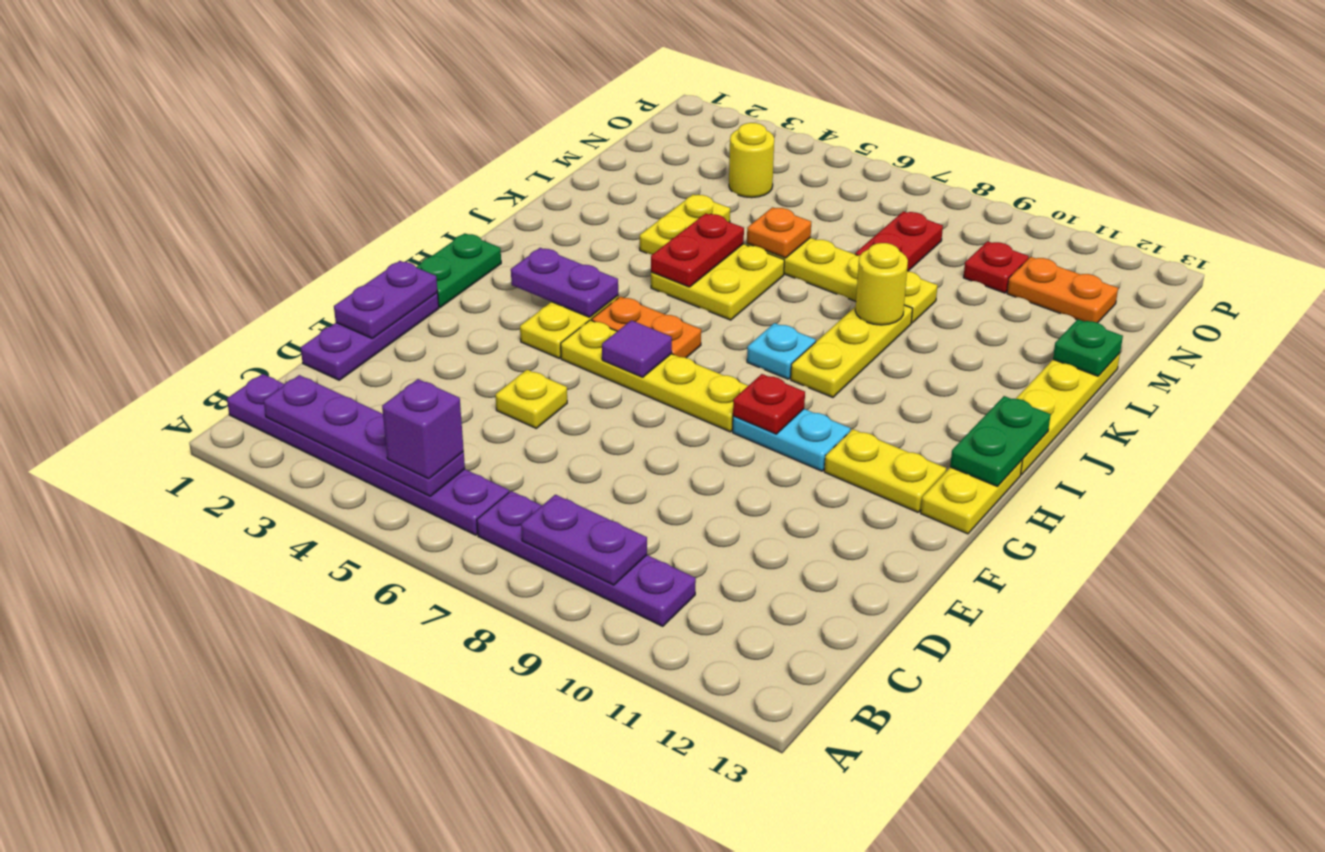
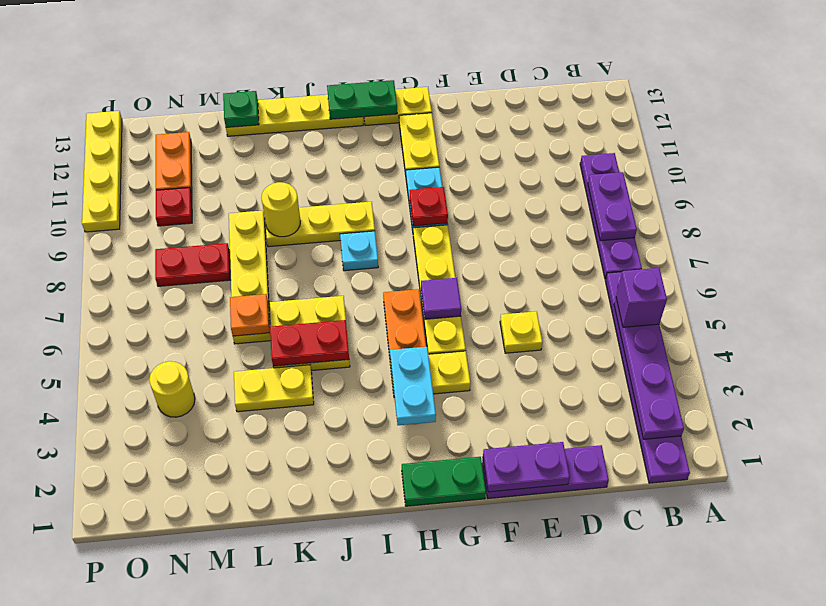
purple plate H3:H4 level 2 -> cyan plate H3:H4 level 2
none -> yellow plate P10:P13 level 1

